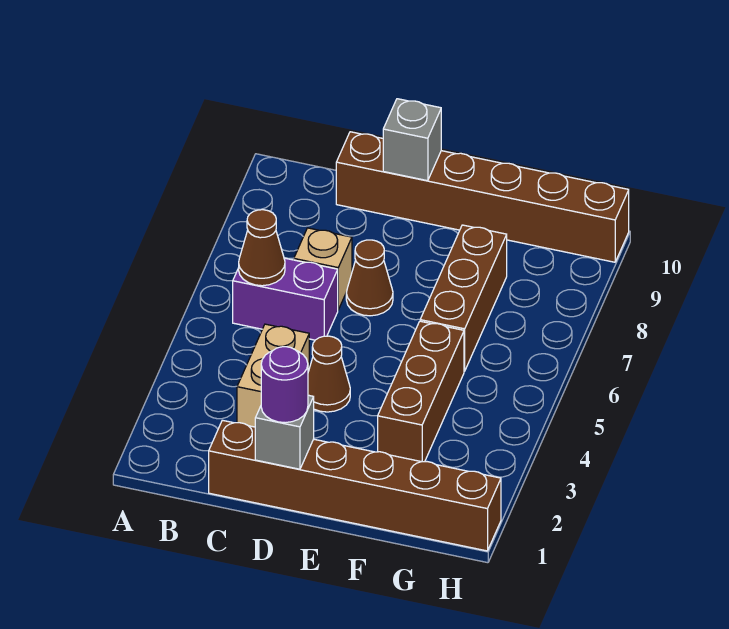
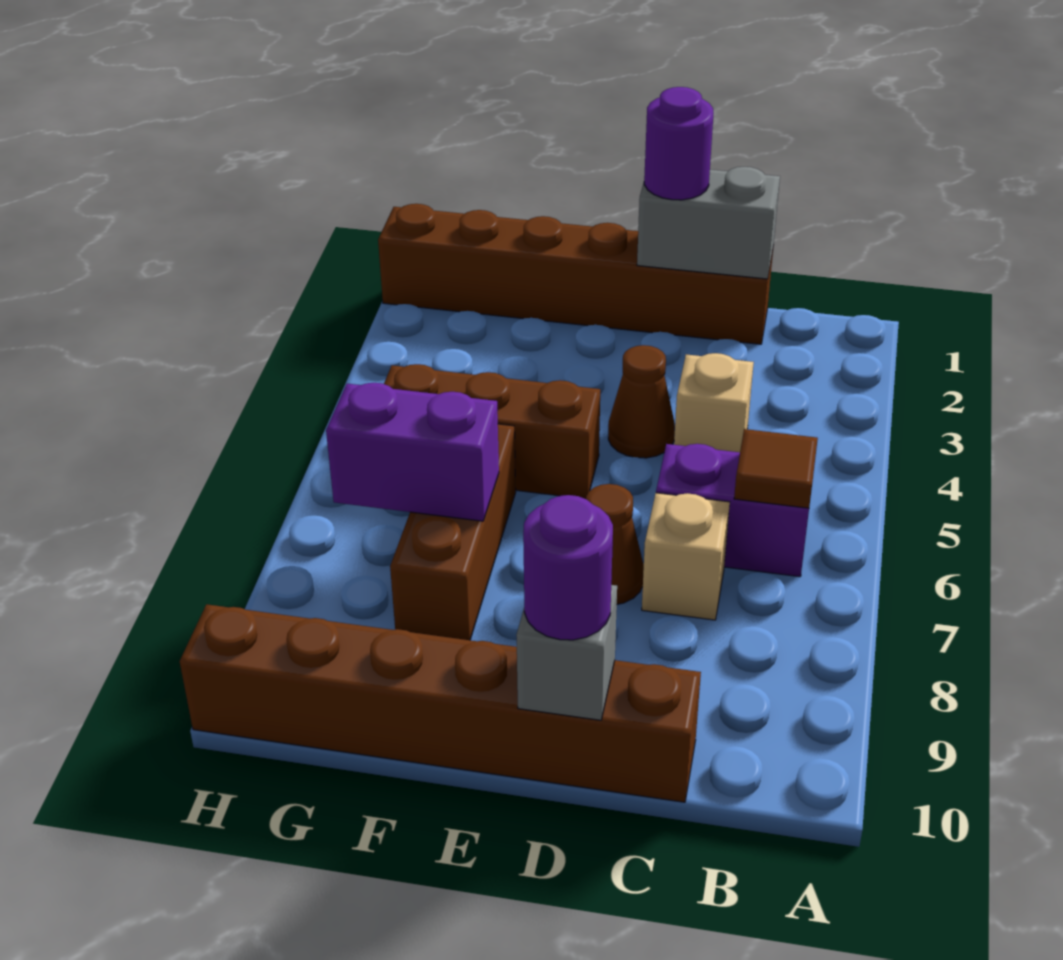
brown cone B6 level 2 -> brown tile B6 level 2
tan brick C3:C4 level 1 -> tan brick C4 level 1
grey brick D1 level 2 -> grey brick C1:D1 level 2
none -> purple round brick D10 level 3
brown brick F3:F5 level 1 -> brown brick E5:G5 level 1
none -> purple brick F7:G7 level 2

